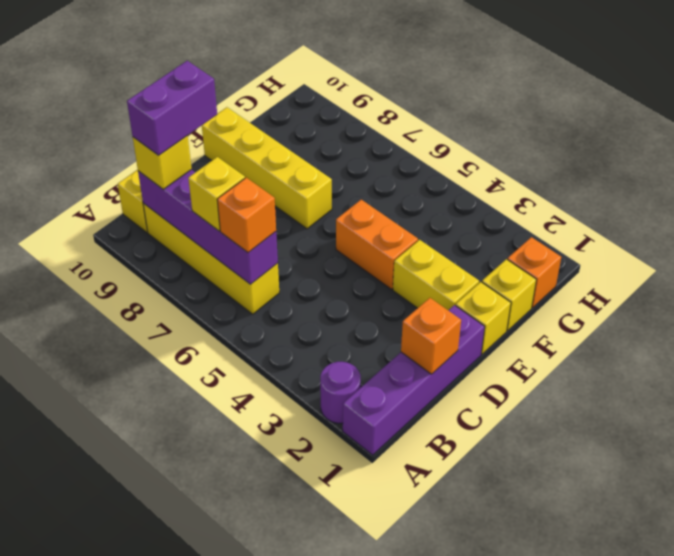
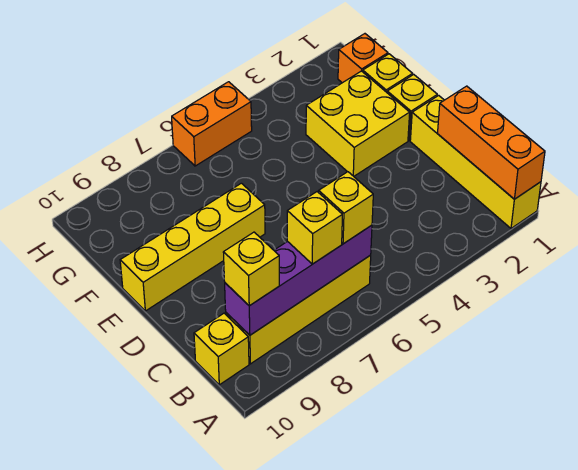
purple brick A1:D1 level 1 -> yellow brick A1:D1 level 1
purple round brick A2 level 1 -> none
orange brick B6 level 3 -> yellow brick B6 level 3
purple brick B9:C9 level 4 -> none
orange brick C1 level 2 -> orange brick A1:C1 level 2
yellow brick E2:E3 level 1 -> yellow brick E2:F3 level 1
orange brick E4:E5 level 1 -> orange brick H5:H6 level 1

